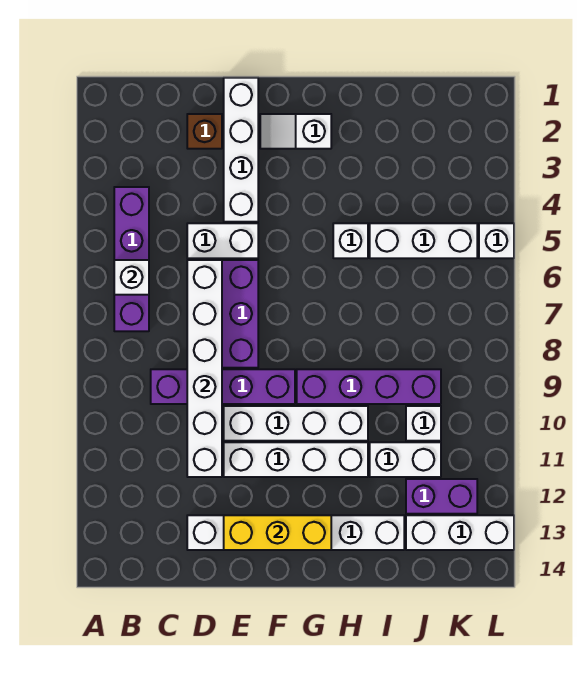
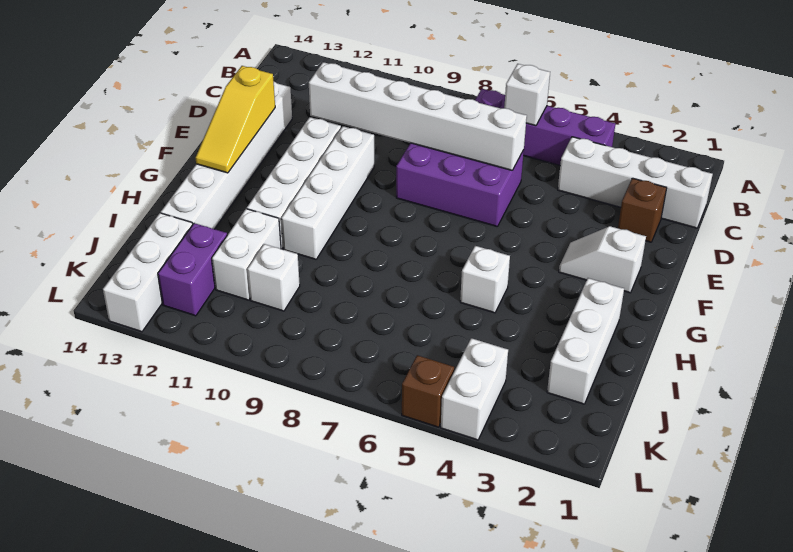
purple brick C9:F9 level 1 -> none
white brick D5:E5 level 1 -> white brick K4:L4 level 1
white brick E1:E4 level 1 -> white brick C1:C4 level 1
yellow brick E13:G13 level 2 -> yellow slope E13:G13 level 2 top E
white slope F2:G2 level 1 top G -> white slope F2:F3 level 1 top 2
purple brick G9:J9 level 1 -> none
white brick I5:K5 level 1 -> white brick H2:J2 level 1
white brick L5 level 1 -> brown brick L5 level 1

